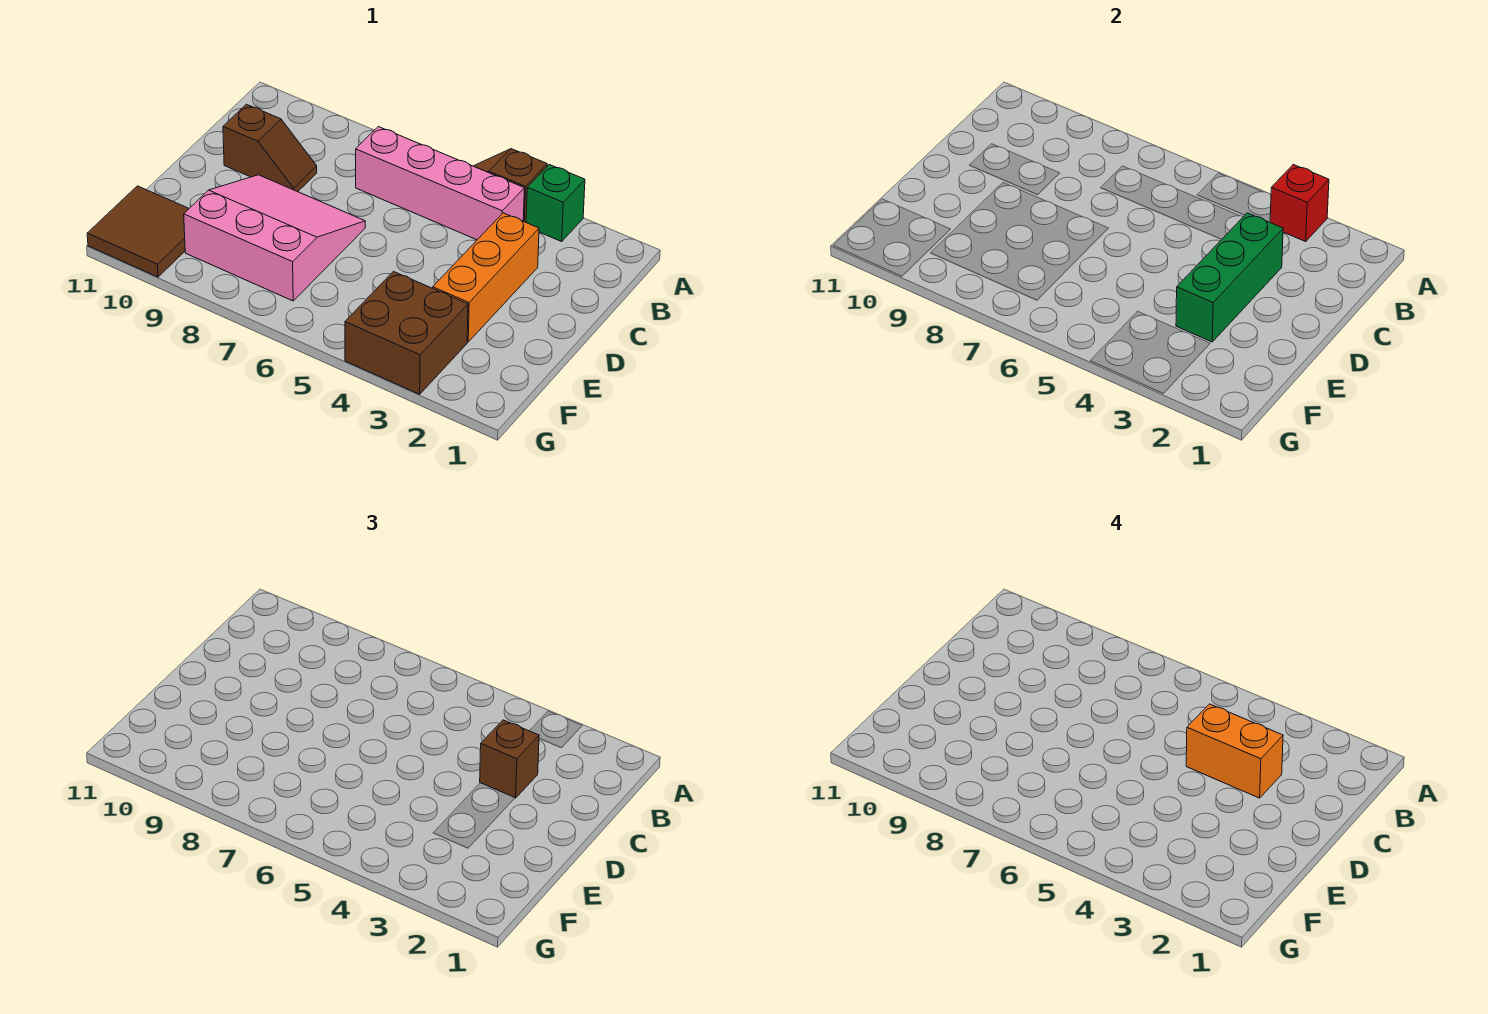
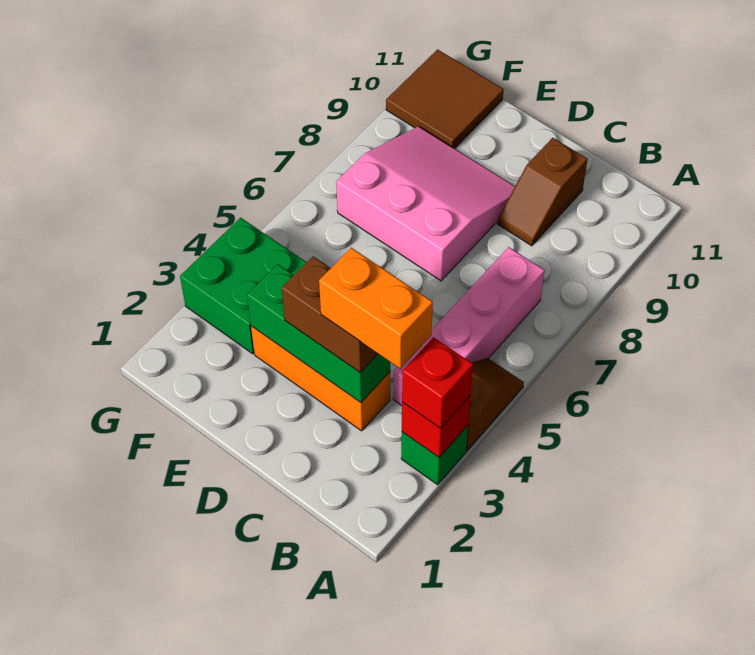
none -> red brick A3 level 3
brown brick C3 level 3 -> brown brick C3:D3 level 3
orange brick C3:C4 level 4 -> orange brick B3:C3 level 4
pink slope D7:F9 level 1 top F -> pink slope D7:F9 level 1 top 7
brown brick F3:G4 level 1 -> green brick F3:G4 level 1

